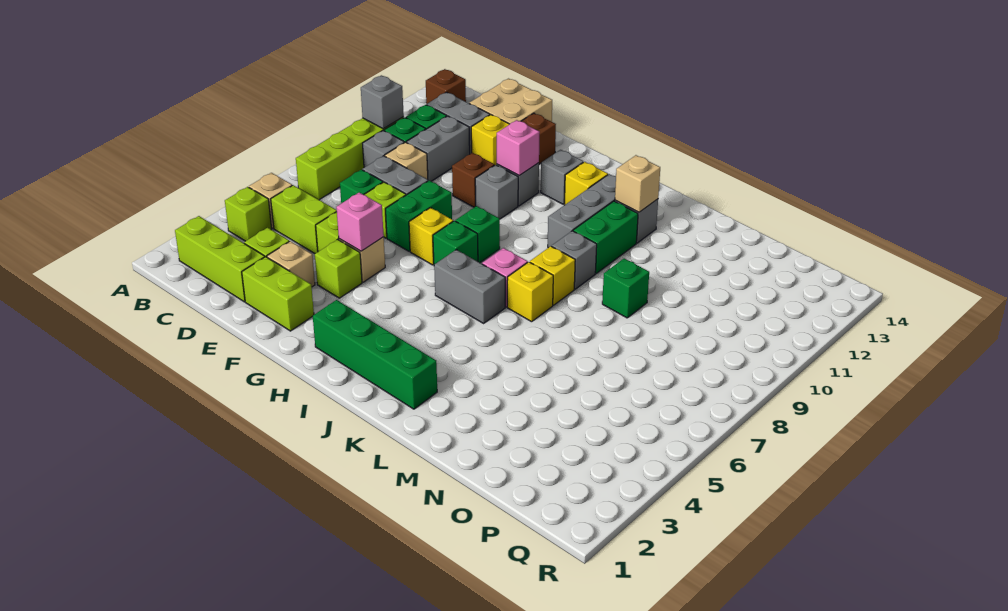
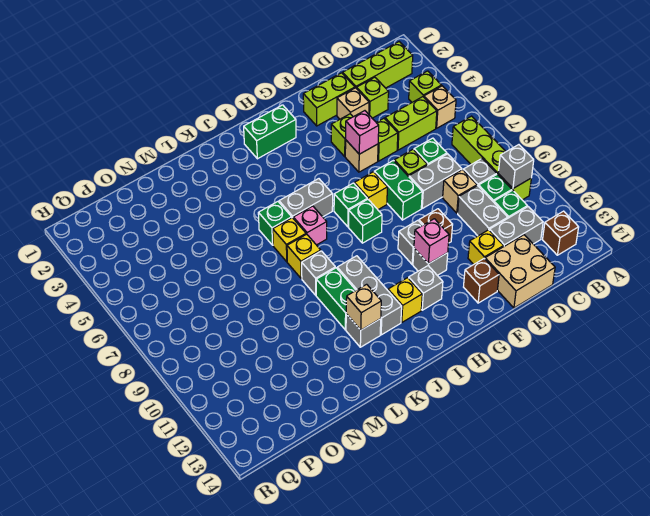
green brick H2:K2 level 1 -> green brick H2:I2 level 1
green brick M9 level 1 -> green brick K6 level 1

